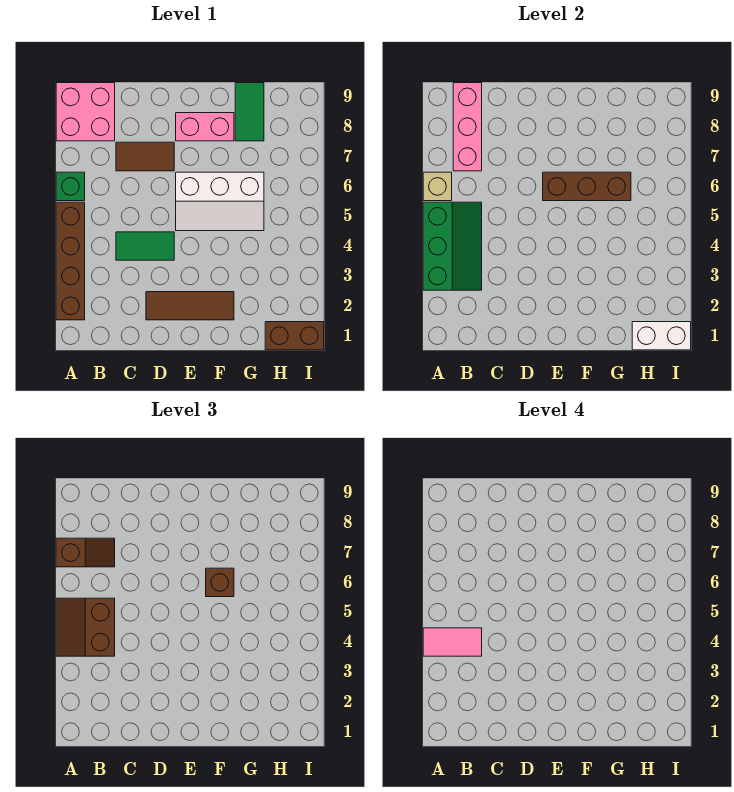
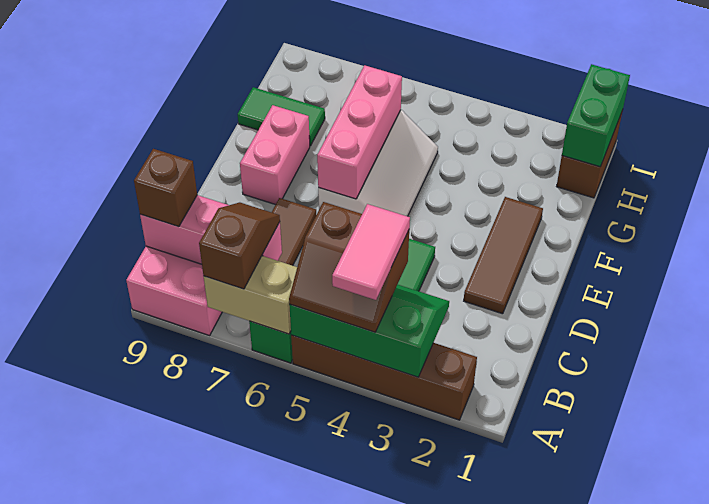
tan brick A6 level 2 -> tan brick A6:A7 level 2
brown brick E6:G6 level 2 -> pink brick E6:G6 level 2
brown brick F6 level 3 -> brown brick B9 level 3
white brick H1:I1 level 2 -> green brick H1:I1 level 2

